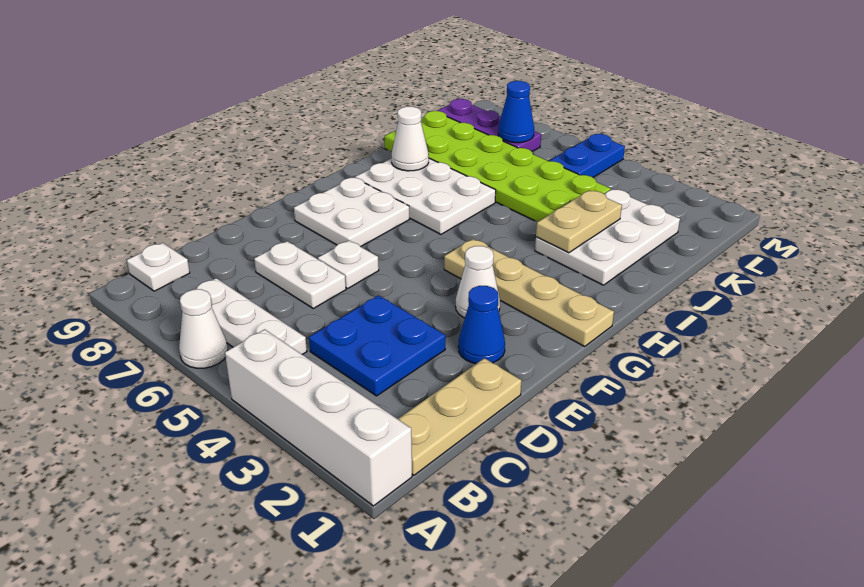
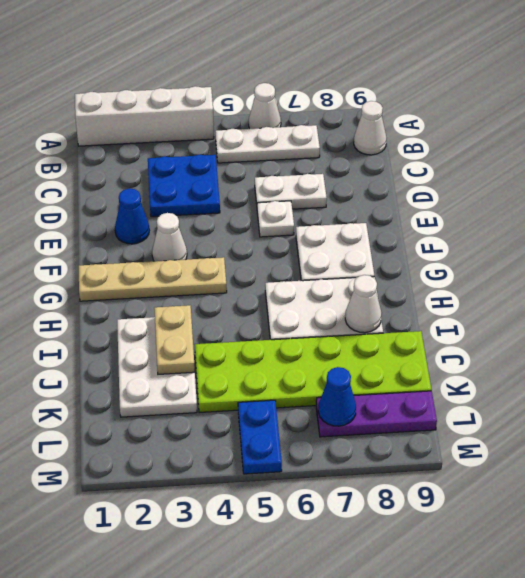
tan plate B1:D1 level 1 -> none
white plate B9 level 1 -> white cone B9 level 1

